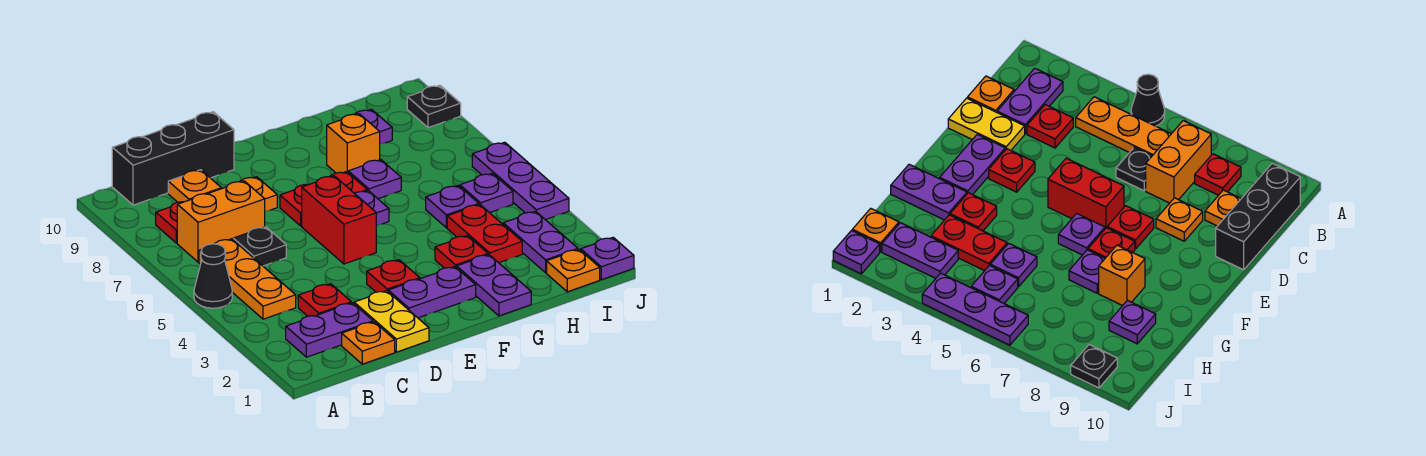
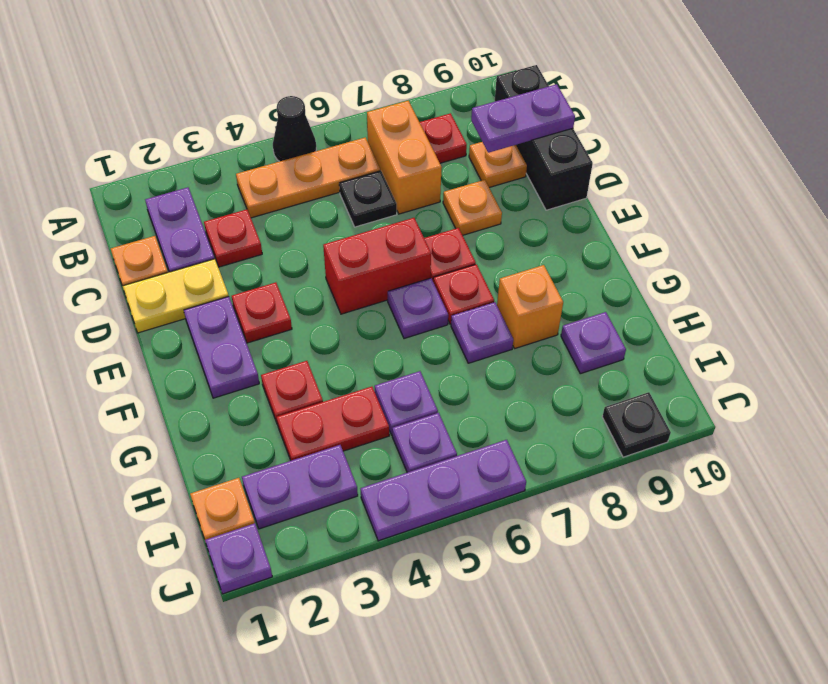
purple plate G1:G2 level 1 -> purple plate C9:C10 level 2

